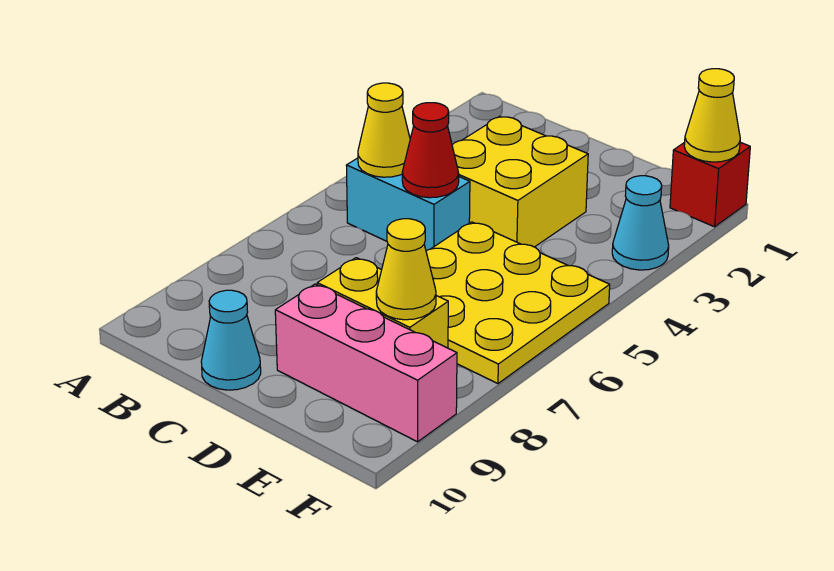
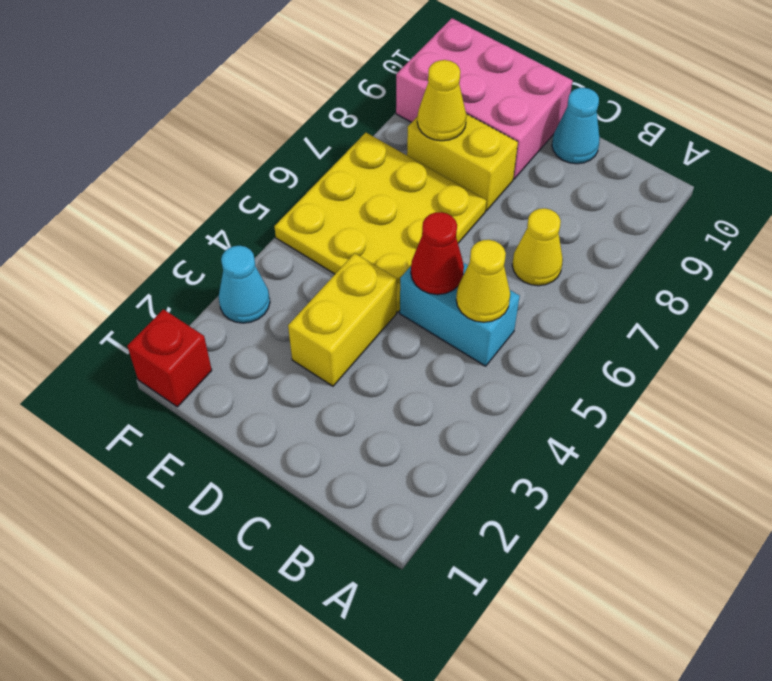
yellow brick C3:D4 level 1 -> yellow brick D3:D4 level 1
pink brick D9:F9 level 1 -> pink brick D9:F10 level 1
yellow cone F1 level 2 -> yellow cone B7 level 1

